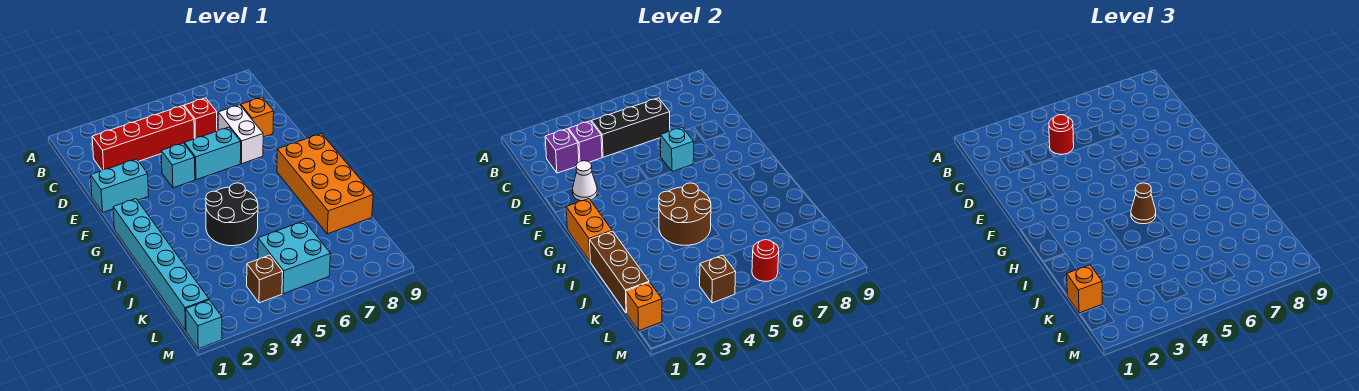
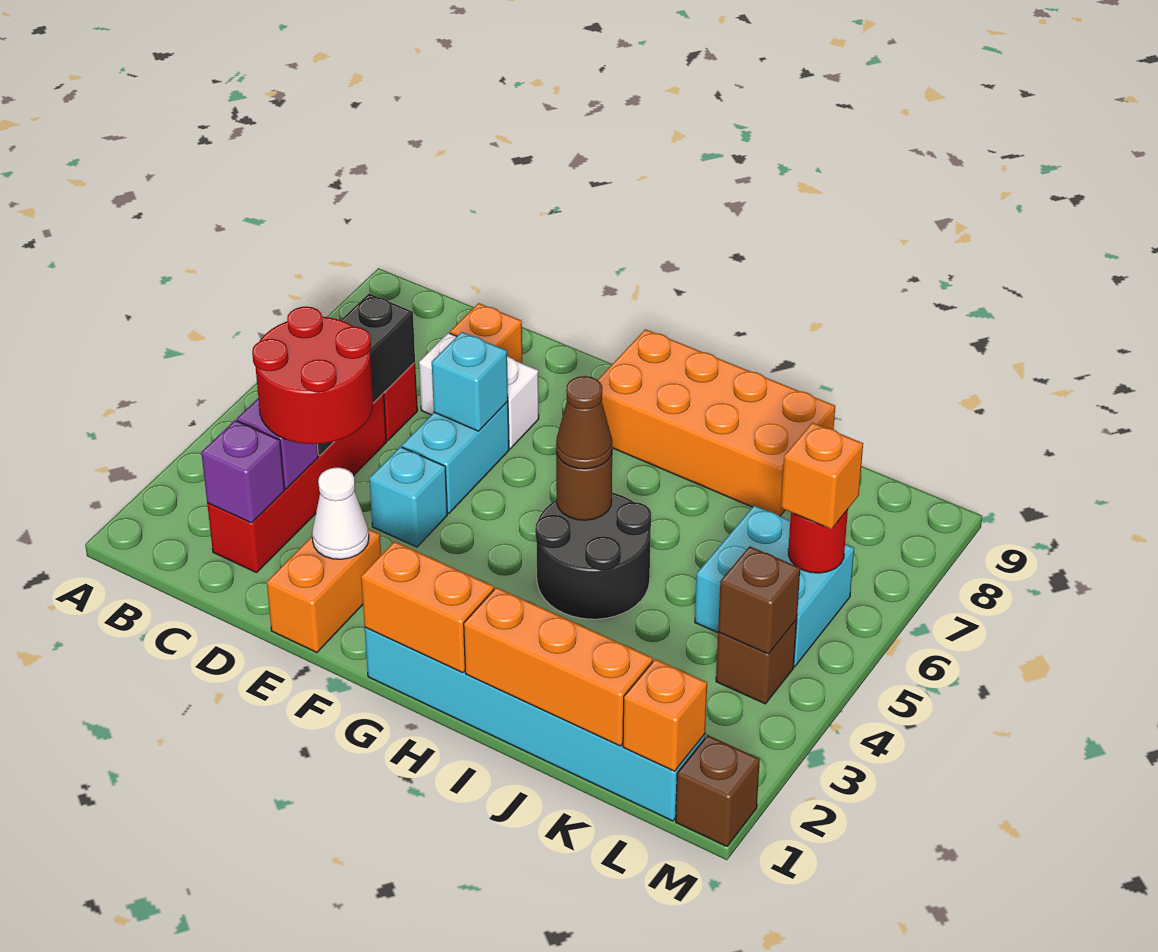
red round brick C4 level 3 -> red round brick C3:D4 level 3
cyan brick E1:E2 level 1 -> orange brick E1:E2 level 1
brown round brick H4:I5 level 2 -> brown round brick H5 level 2
brown brick I1:K1 level 2 -> orange brick I1:K1 level 2
orange brick K1 level 3 -> orange brick L6 level 3
cyan brick M1 level 1 -> brown brick M1 level 1

